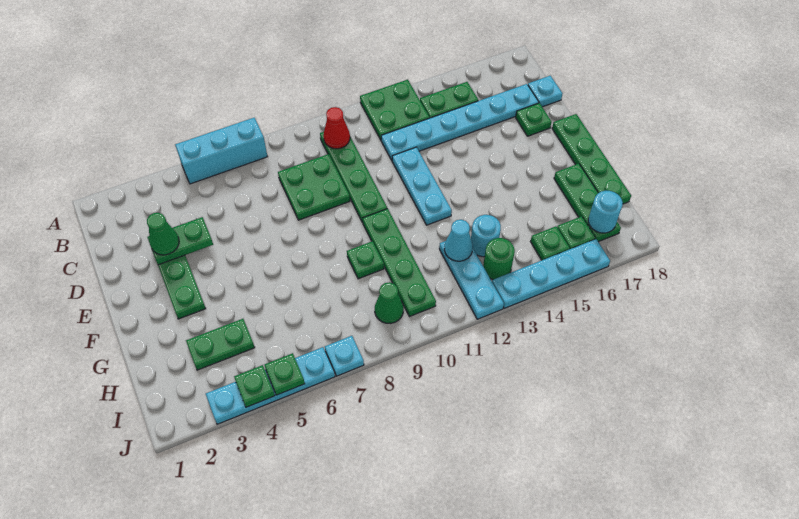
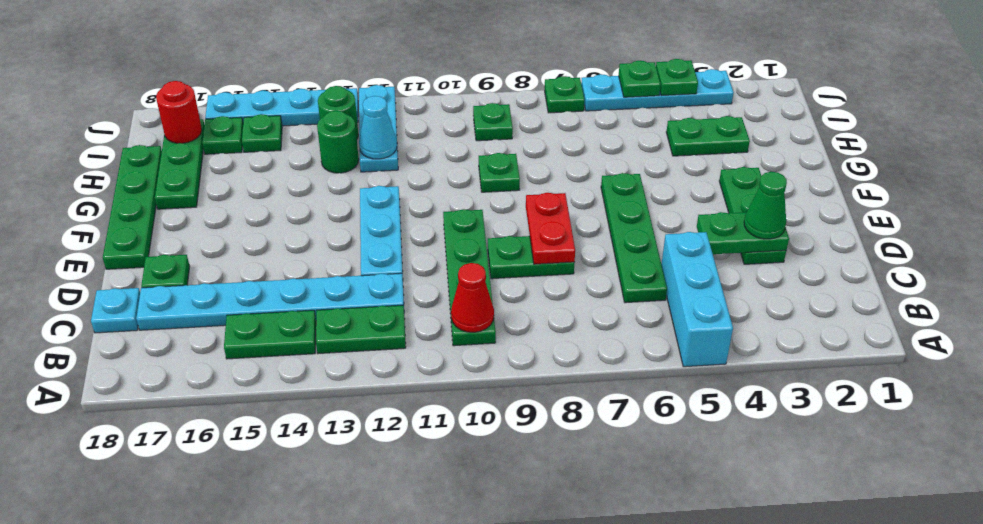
cyan brick A5:A7 level 1 -> cyan brick A5:C5 level 1
green plate A12:B13 level 1 -> green plate B12:B13 level 1
green plate C8:D9 level 1 -> green plate D8:D9 level 1
none -> red plate D8:E8 level 2
green plate F10:I10 level 1 -> green plate C6:F6 level 1
cyan round brick H13 level 1 -> green round brick H13 level 1
green cone I9 level 1 -> green plate I9 level 1
cyan round brick I17 level 2 -> red round brick I17 level 2
cyan plate J7 level 1 -> green plate J7 level 1

